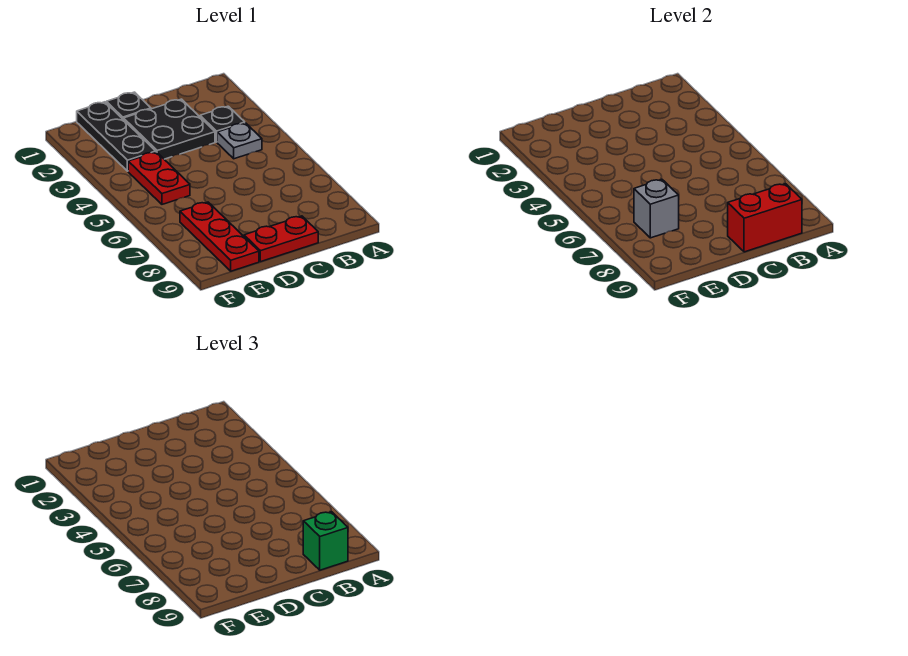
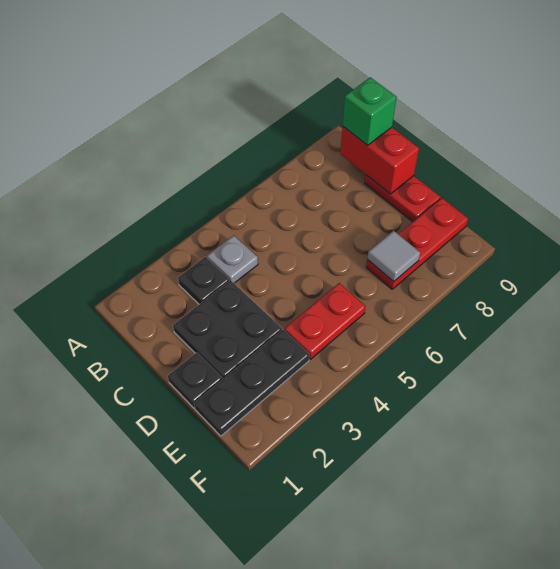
grey brick E7 level 2 -> grey tile E7 level 2

